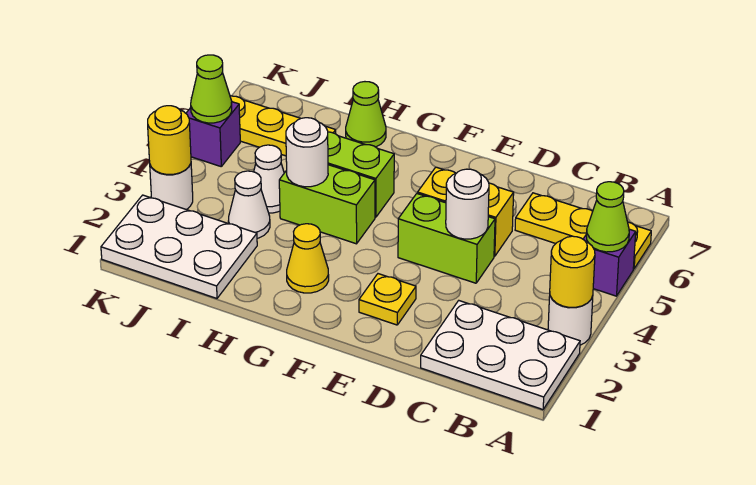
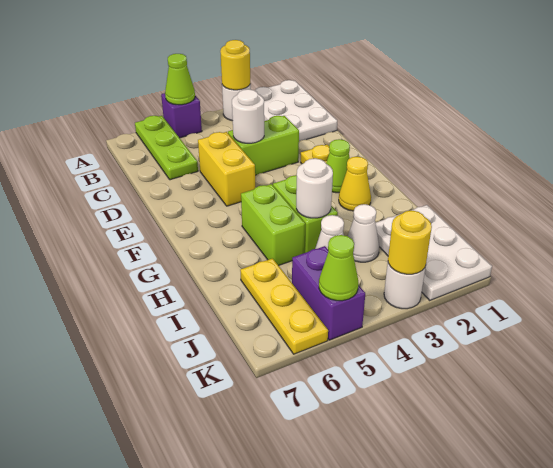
yellow plate A6:C6 level 1 -> lime plate A6:C6 level 1
lime brick D4:E4 level 1 -> lime brick D3:D4 level 1
lime cone H7 level 1 -> lime cone F2 level 1
purple brick K5 level 1 -> purple brick J5:K5 level 1

